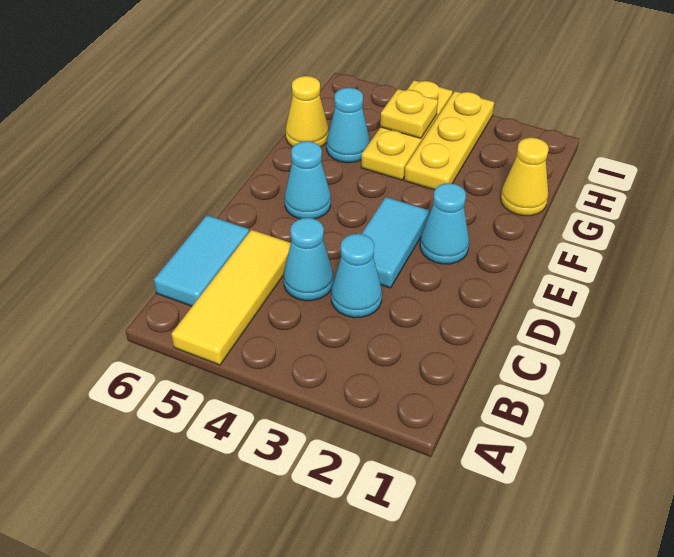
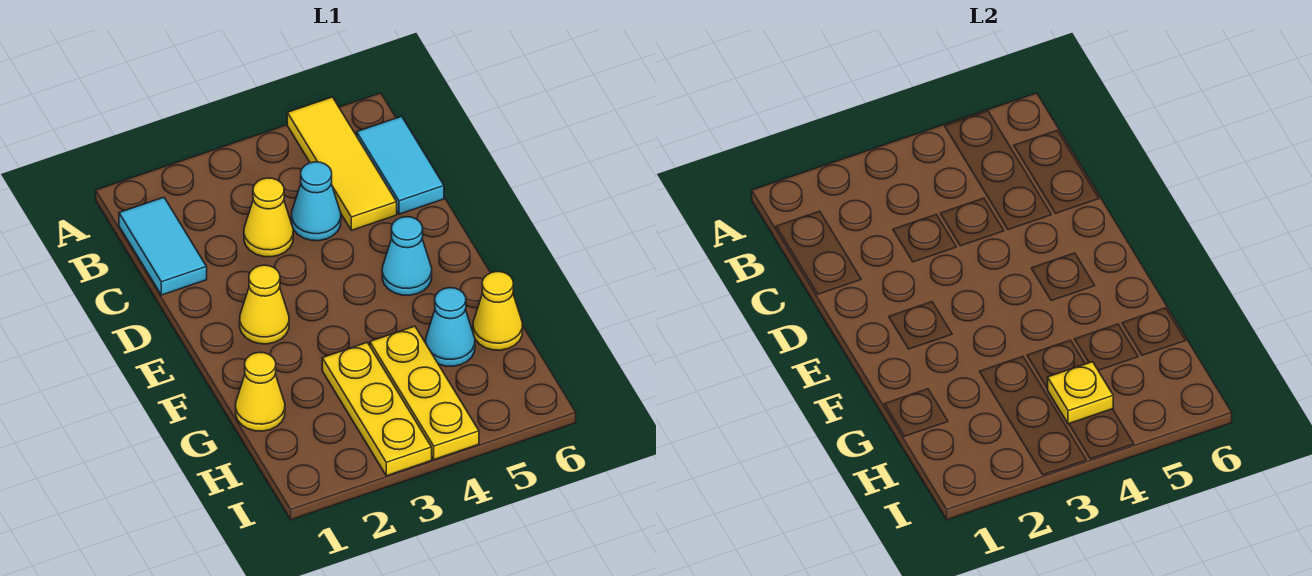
cyan cone C3 level 1 -> yellow cone C3 level 1
cyan tile D3:E3 level 1 -> cyan tile B1:C1 level 1
cyan cone E2 level 1 -> yellow cone E2 level 1

